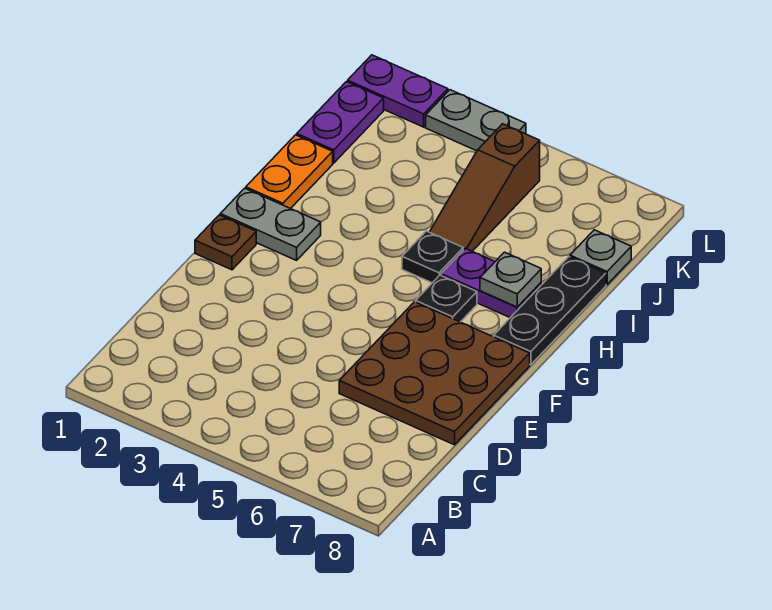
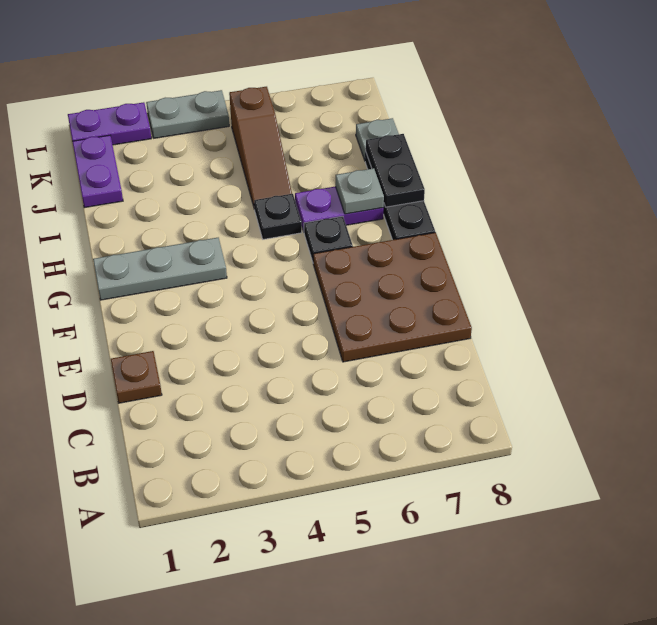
brown plate F1 level 1 -> brown plate D1 level 1
grey plate G1:G2 level 1 -> grey plate G1:G3 level 1
orange plate H1:I1 level 1 -> none
none -> black plate H8:I8 level 2

